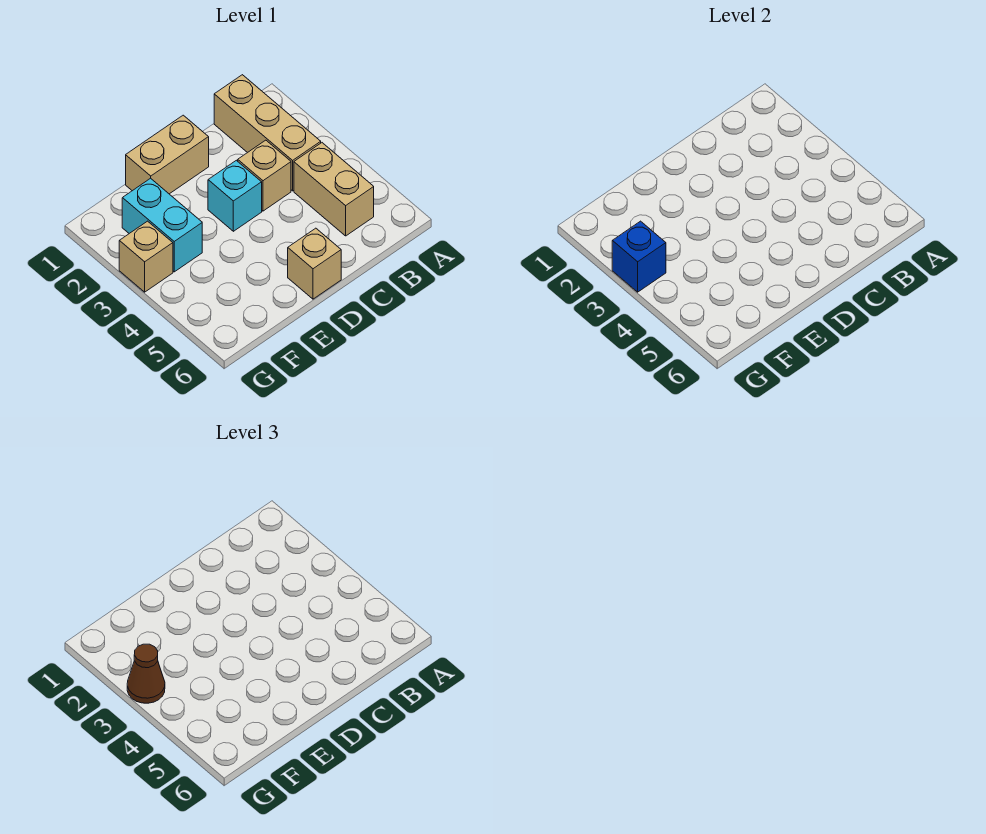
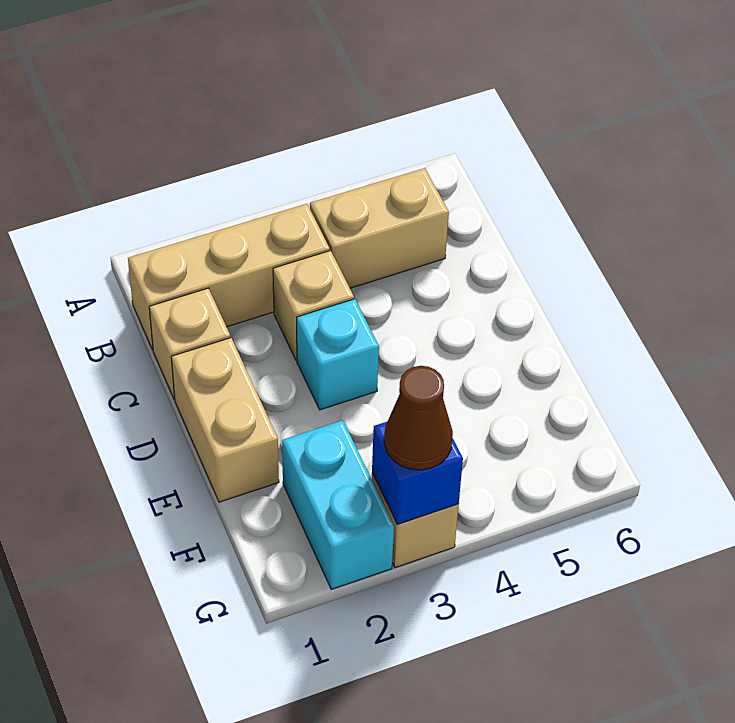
tan brick D6 level 1 -> tan brick C1 level 1
cyan brick F2:F3 level 1 -> cyan brick F2:G2 level 1

